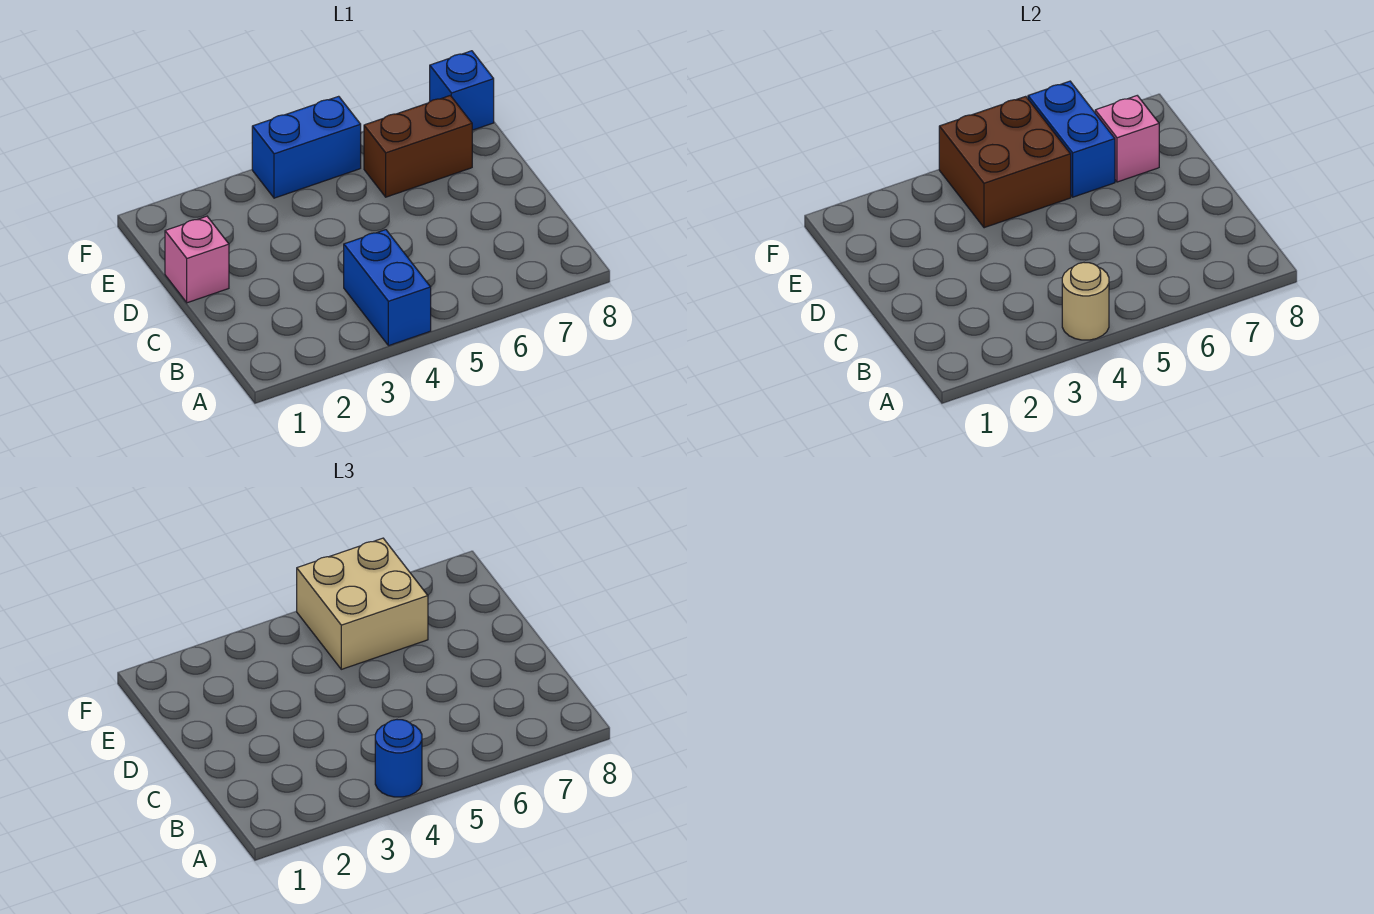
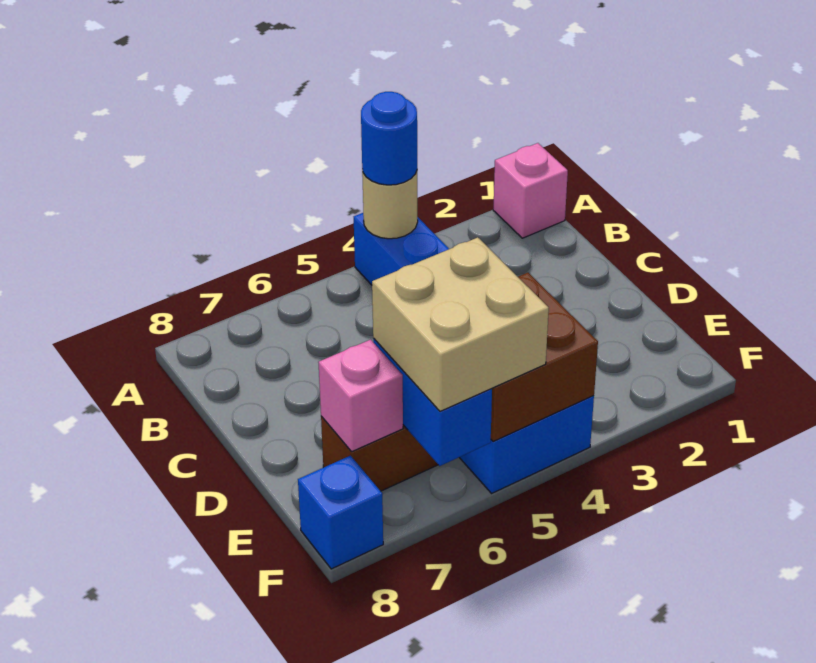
pink brick D1 level 1 -> pink brick A1 level 1

